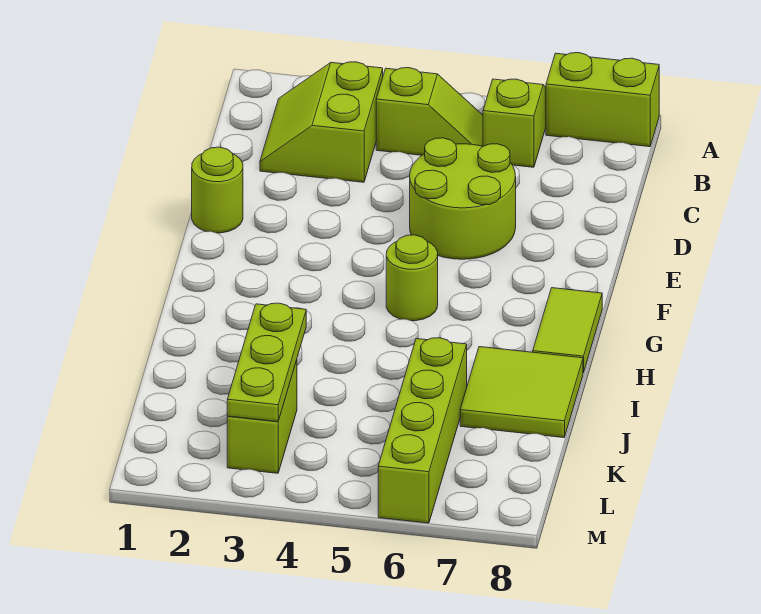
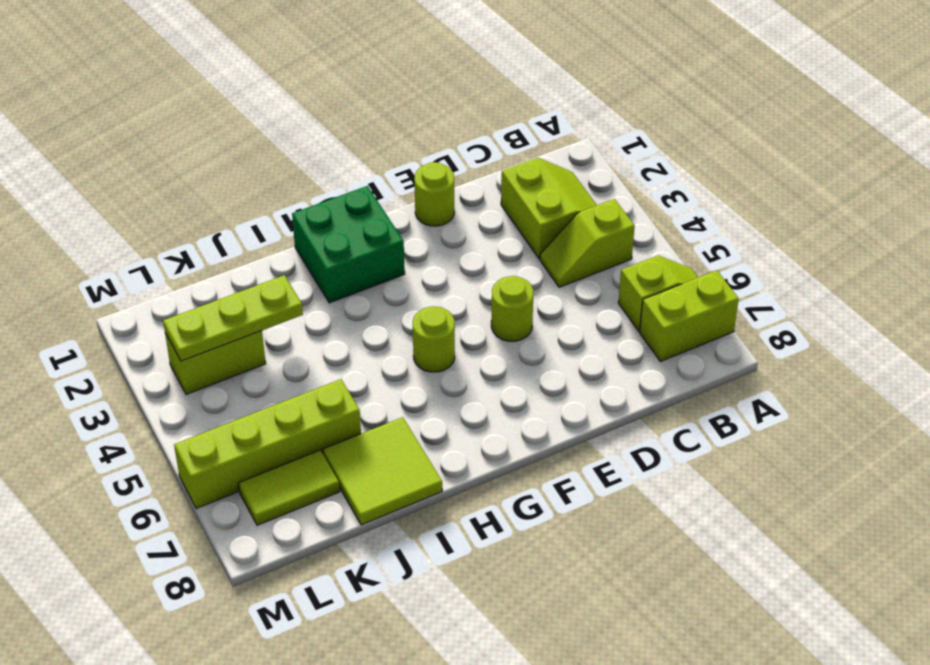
lime brick A7:A8 level 1 -> lime brick A7:B7 level 1
lime slope B2:C3 level 1 top 3 -> lime slope B2:C3 level 1 top C
lime slope B4:B5 level 1 top 4 -> lime slope B4:C4 level 1 top B
lime round brick D5:E6 level 1 -> lime round brick E5 level 1
none -> green brick G1:H2 level 1
lime tile G8:H8 level 1 -> lime tile K7:L7 level 1

